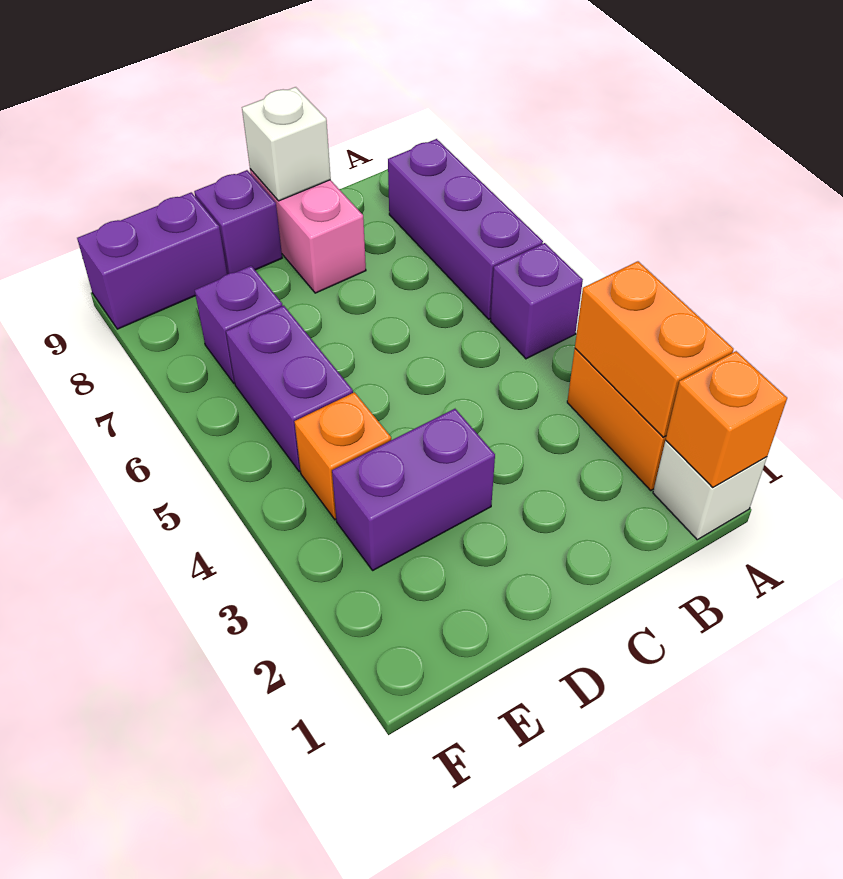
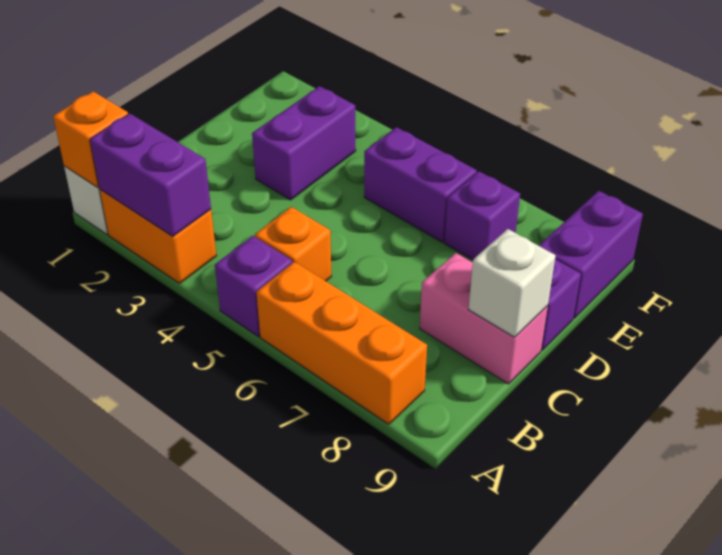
orange brick A2:A3 level 2 -> purple brick A2:A3 level 2
purple brick A6:A8 level 1 -> orange brick A6:A8 level 1
orange brick E4 level 1 -> orange brick B5 level 1

